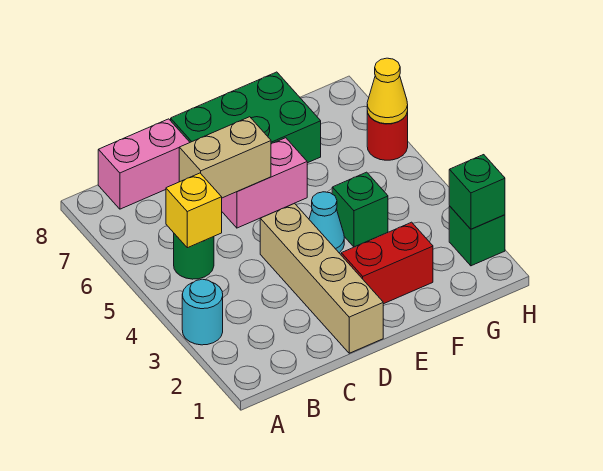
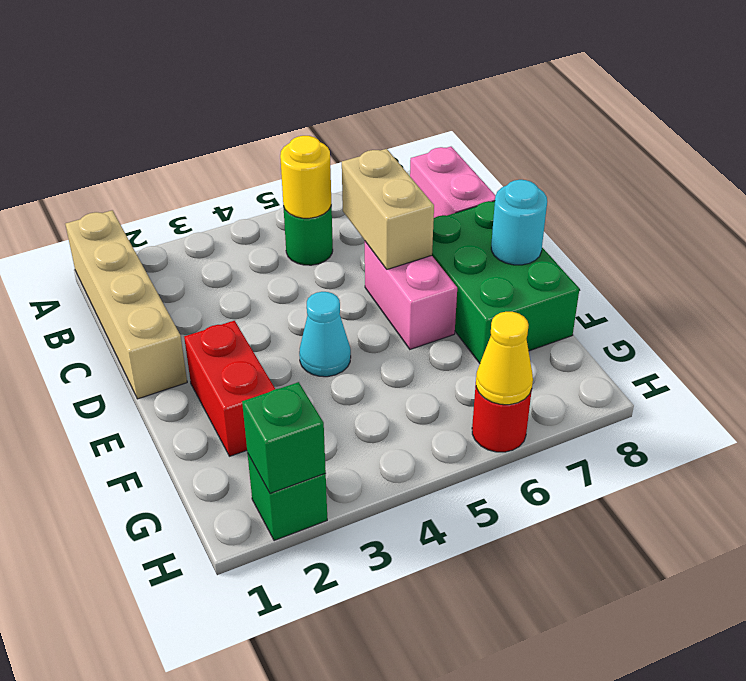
cyan round brick A3 level 1 -> cyan round brick E8 level 2
yellow brick B5 level 2 -> yellow round brick B5 level 2
tan brick D1:D4 level 1 -> tan brick A1:D1 level 1
green brick F4 level 1 -> none

